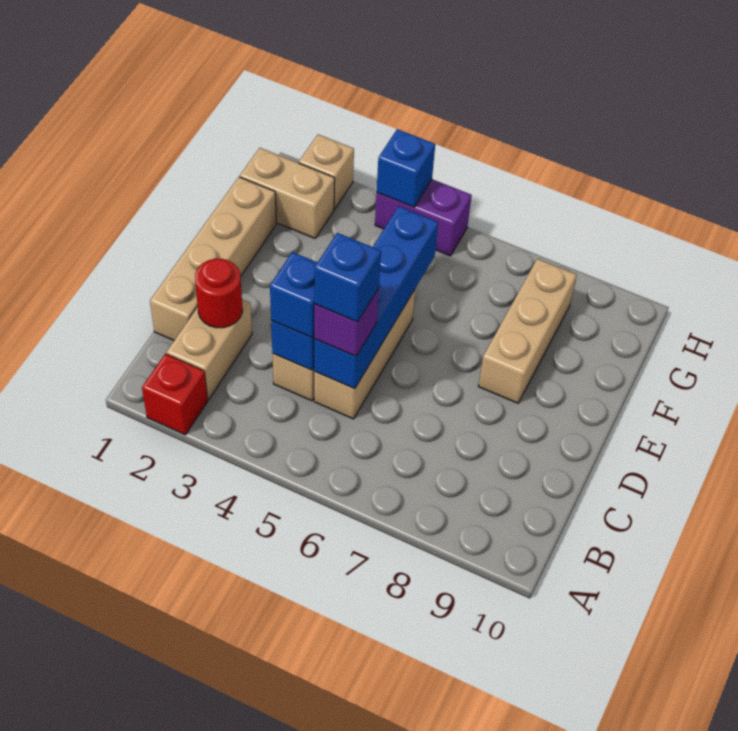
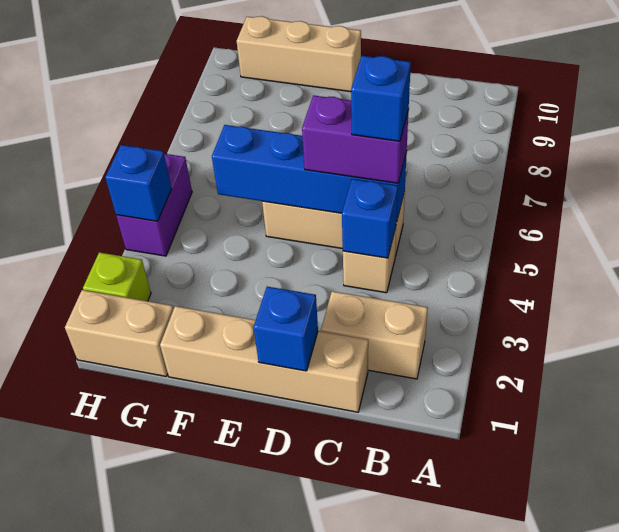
red brick A2 level 1 -> none
red round brick C2 level 2 -> none
blue brick C4 level 3 -> blue brick D1 level 2
purple brick C5 level 3 -> purple brick C5:D5 level 3
tan brick E8:G8 level 1 -> tan brick E10:G10 level 1
tan brick G1:G2 level 1 -> tan brick G1:H1 level 1
tan brick H2 level 1 -> lime brick H2 level 1

